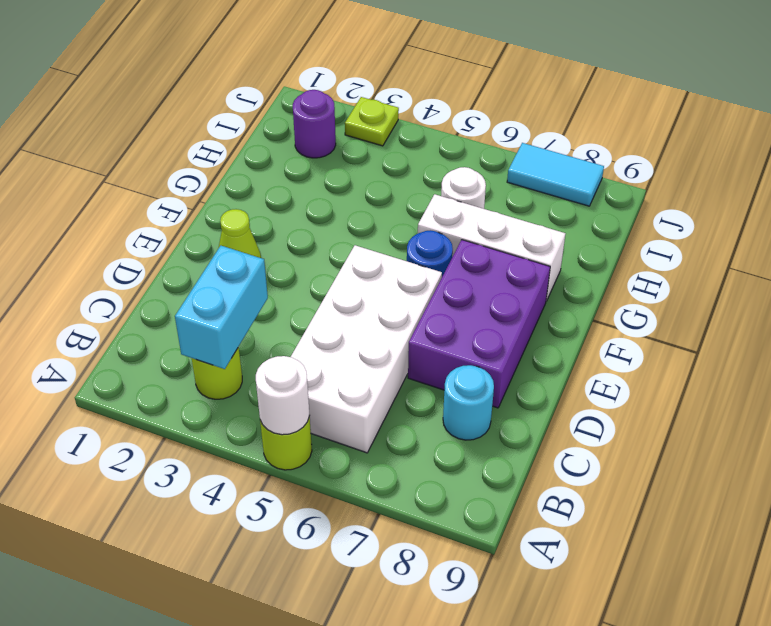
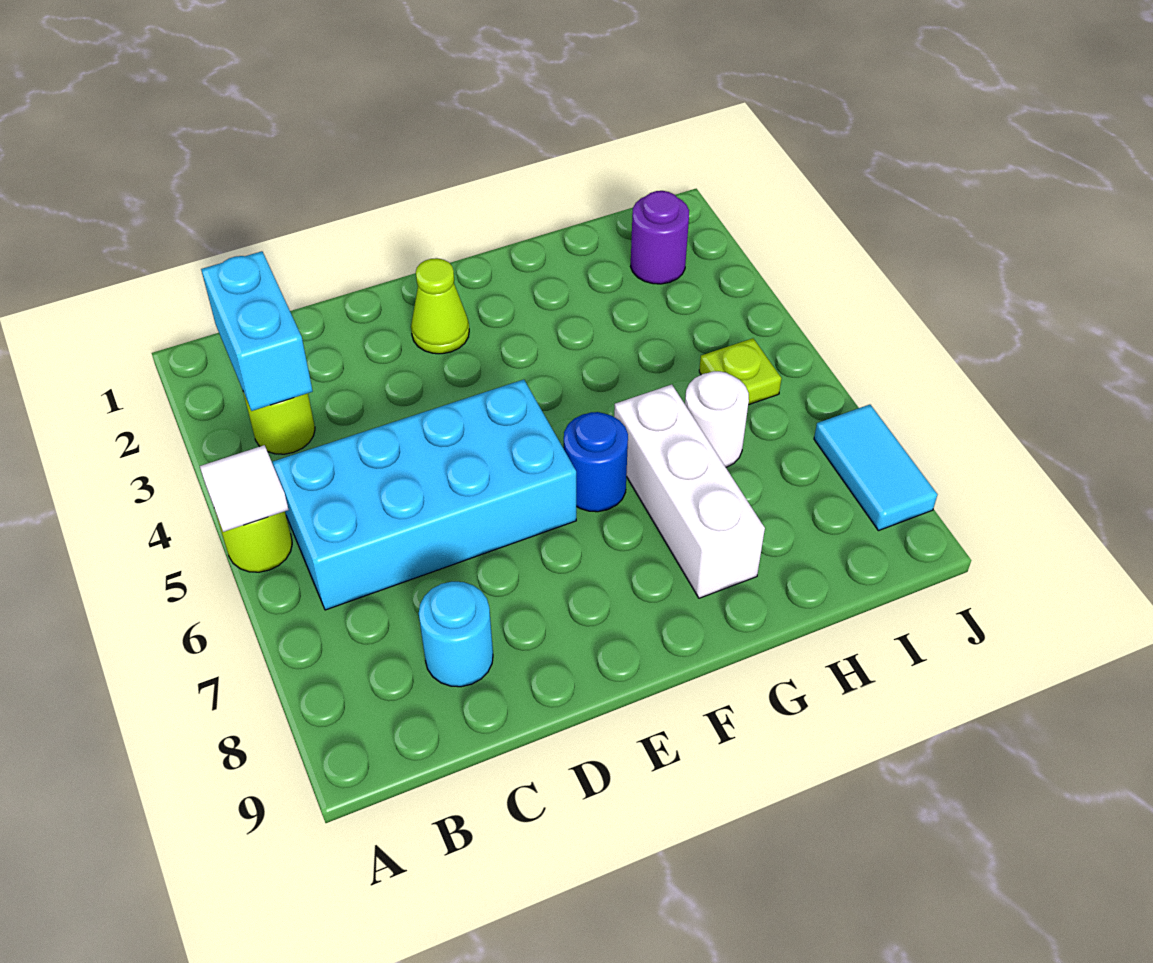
white round brick A5 level 2 -> white tile A5 level 2
cyan brick B3:C3 level 2 -> cyan brick B2:B3 level 2
white brick B5:E6 level 1 -> cyan brick B5:E6 level 1
purple brick D7:F8 level 1 -> none
lime plate J3 level 1 -> lime plate I5 level 1

